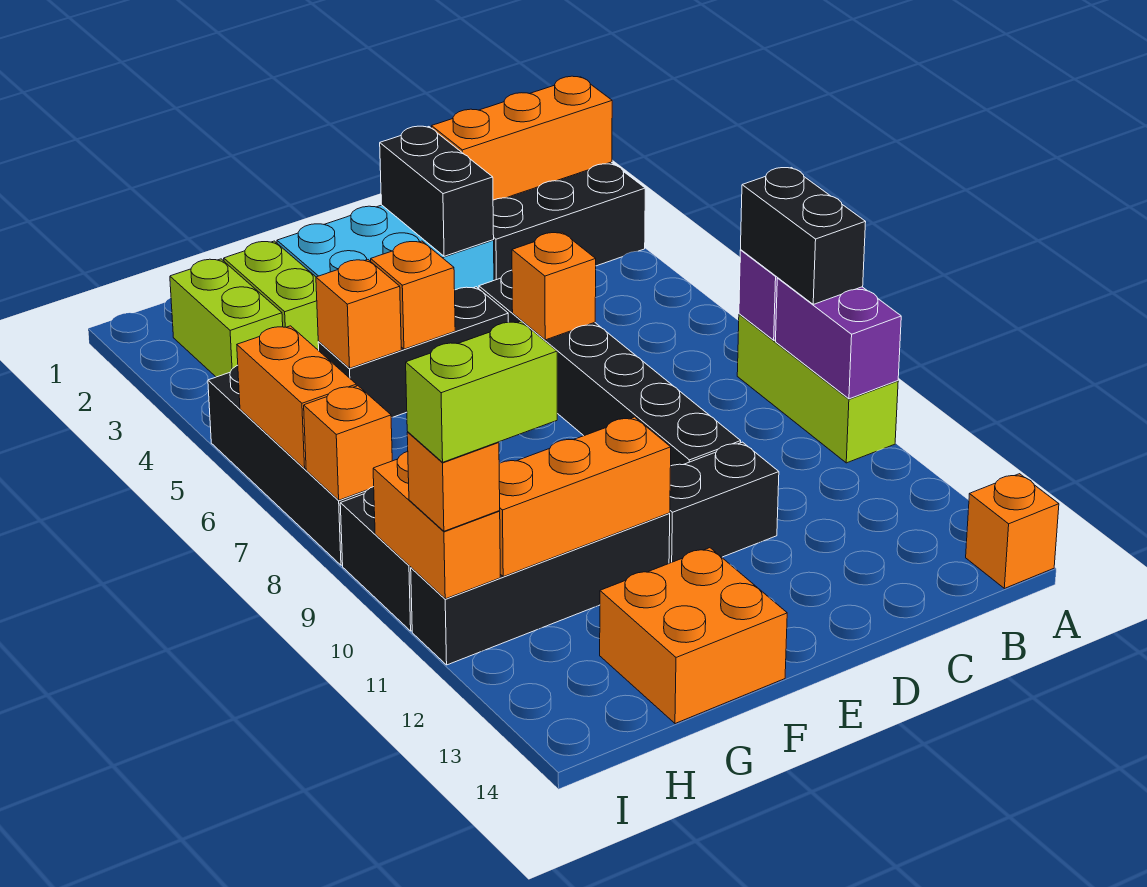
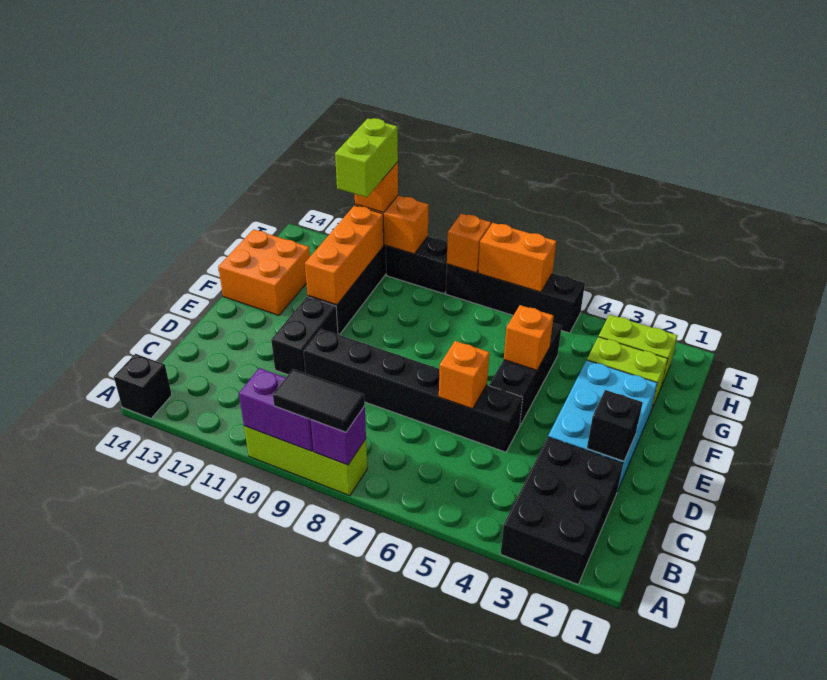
orange brick A2:C2 level 2 -> none
black brick A8:A9 level 3 -> black tile A8:A9 level 3
orange brick A14 level 1 -> black brick A14 level 1
black brick D2:D3 level 2 -> black brick D2 level 2
orange brick G5 level 2 -> none

